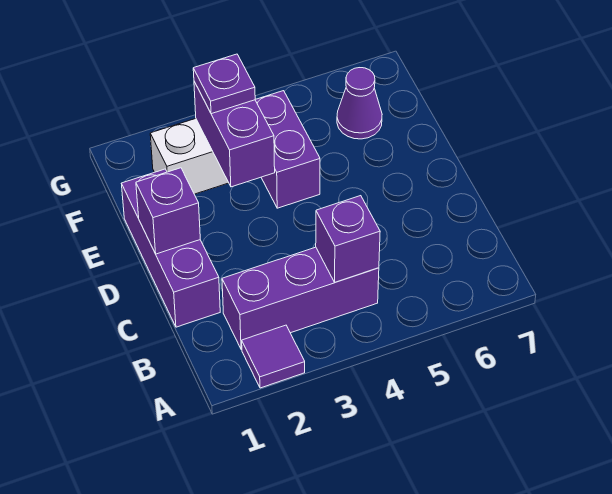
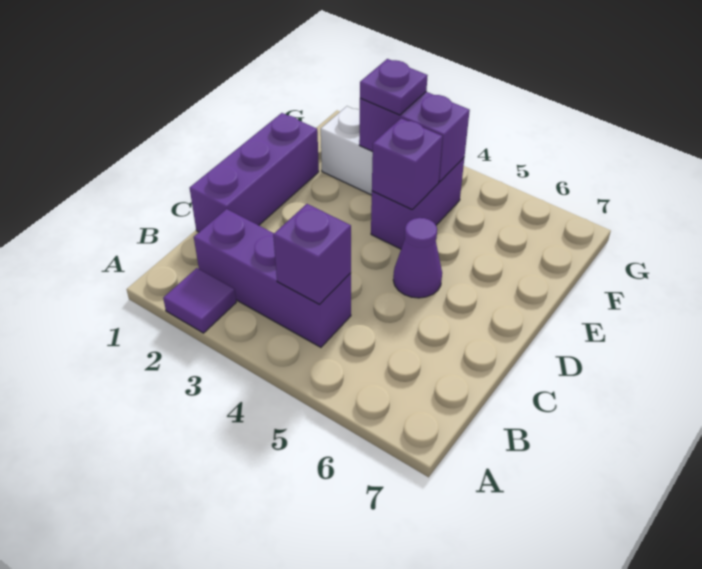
purple brick D1 level 2 -> purple brick E4 level 2
purple brick E3:F3 level 2 -> purple brick F3:F4 level 2
purple cone F6 level 1 -> purple cone D5 level 1

